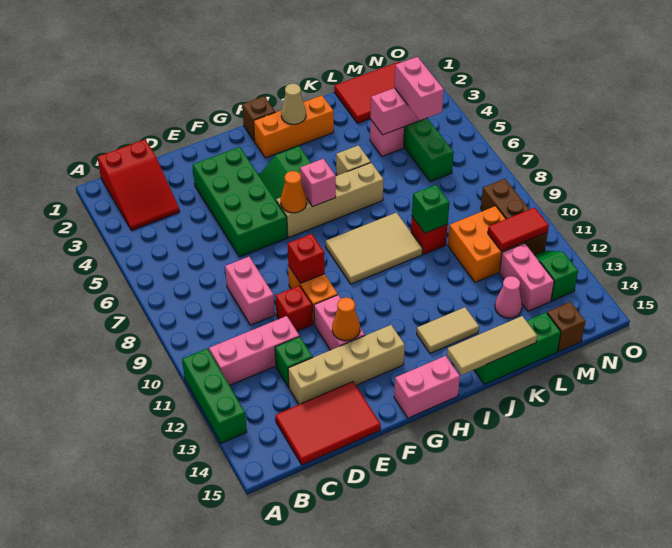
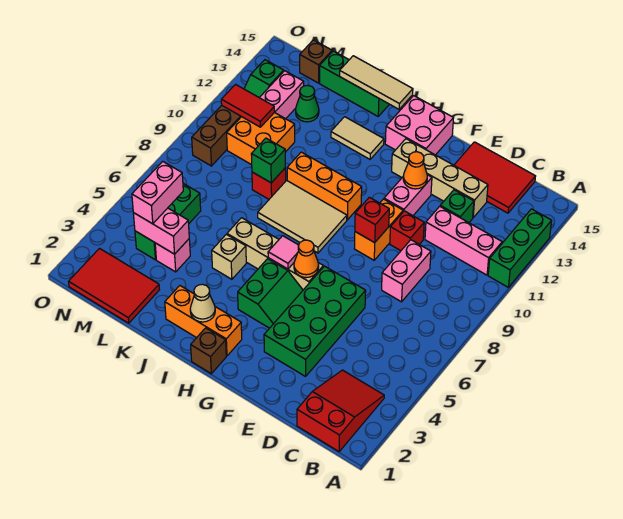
pink brick G15:H15 level 1 -> pink brick G14:H15 level 1
pink brick H6 level 2 -> pink tile H6 level 2
none -> orange brick H10:J10 level 1
pink cone L13 level 1 -> green cone L13 level 1

